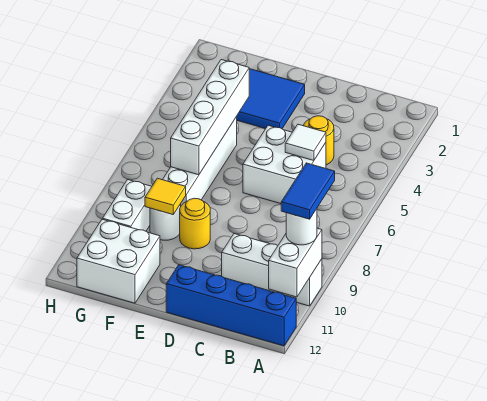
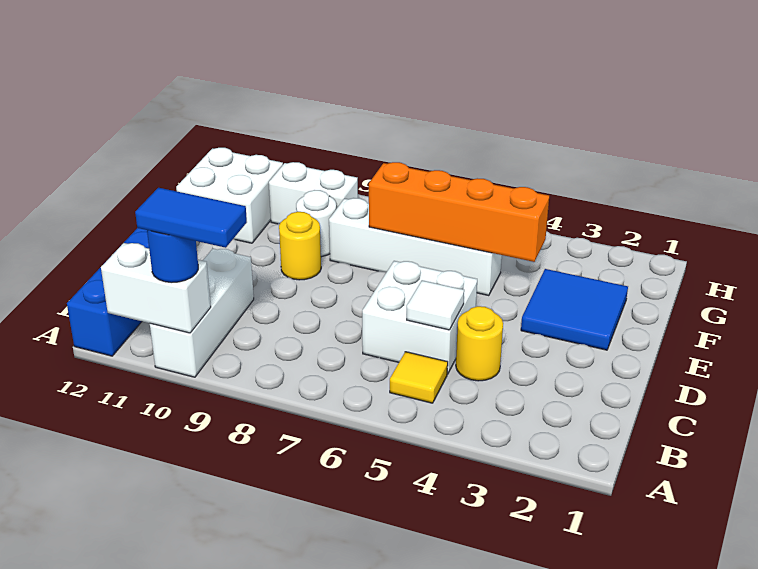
white round brick A10 level 3 -> blue round brick A10 level 3
white brick F4:F7 level 2 -> orange brick F4:F7 level 2
yellow tile F9 level 2 -> yellow tile B5 level 1

